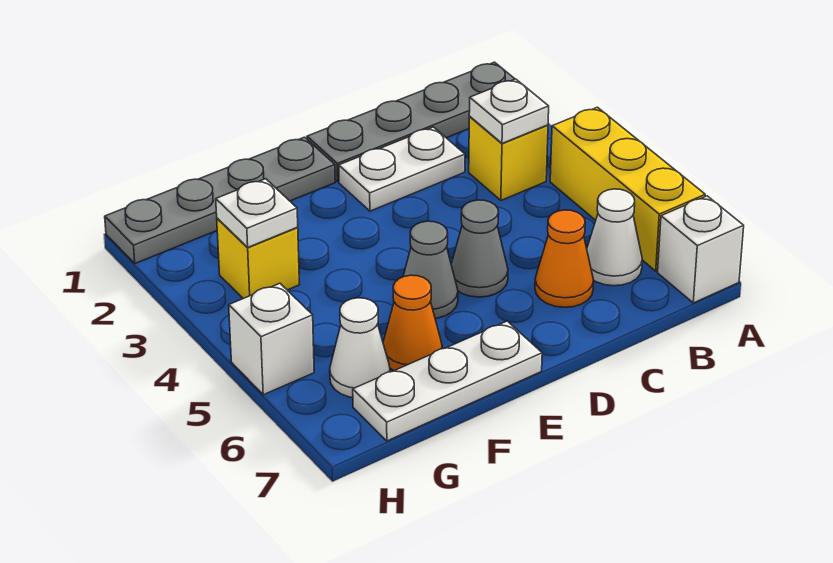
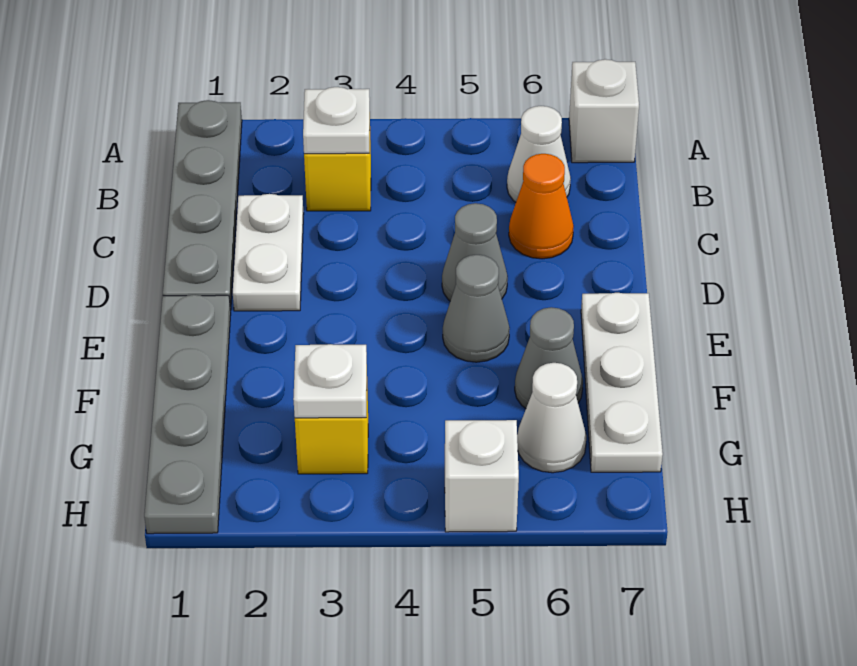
yellow brick A4:A6 level 1 -> none
orange cone F6 level 1 -> grey cone F6 level 1

